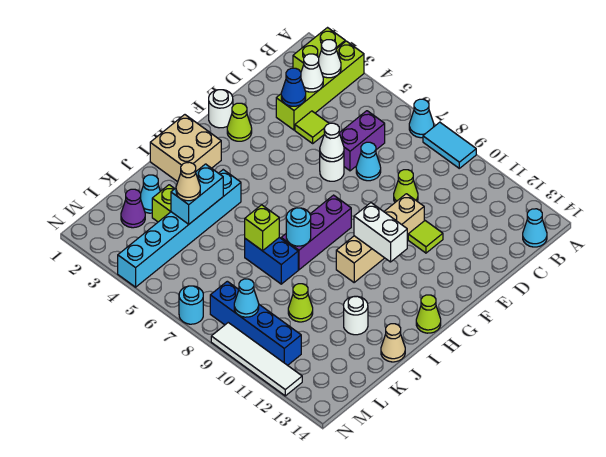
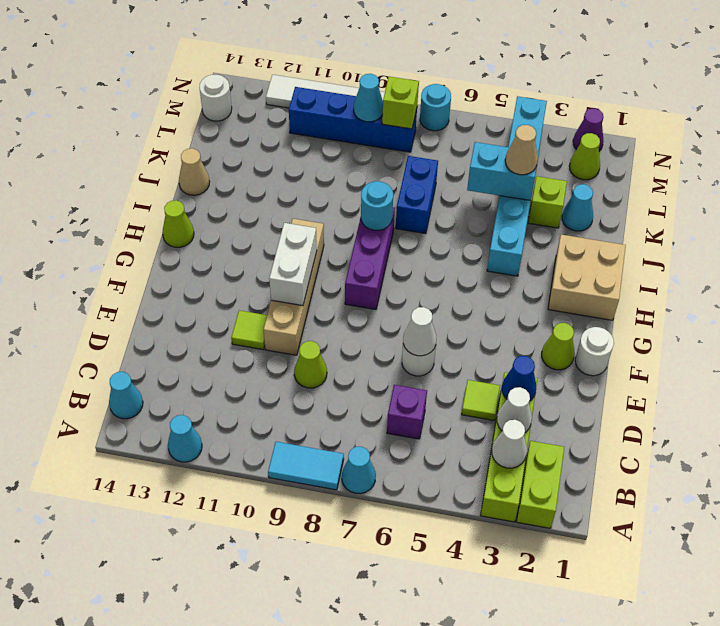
purple brick C6:D6 level 1 -> purple brick C6 level 1
cyan cone D7 level 1 -> cyan cone A12 level 1
white brick G10:G11 level 2 -> white brick F10:G10 level 2
cyan brick J4:K4 level 2 -> cyan brick K4:K5 level 2
blue brick J7:J8 level 1 -> blue brick J7:K7 level 1
lime brick J7 level 2 -> lime brick M8 level 2
white round brick J12 level 1 -> white round brick M14 level 1
lime cone K10 level 1 -> lime cone M2 level 1
purple cone L2 level 1 -> purple cone N2 level 1

